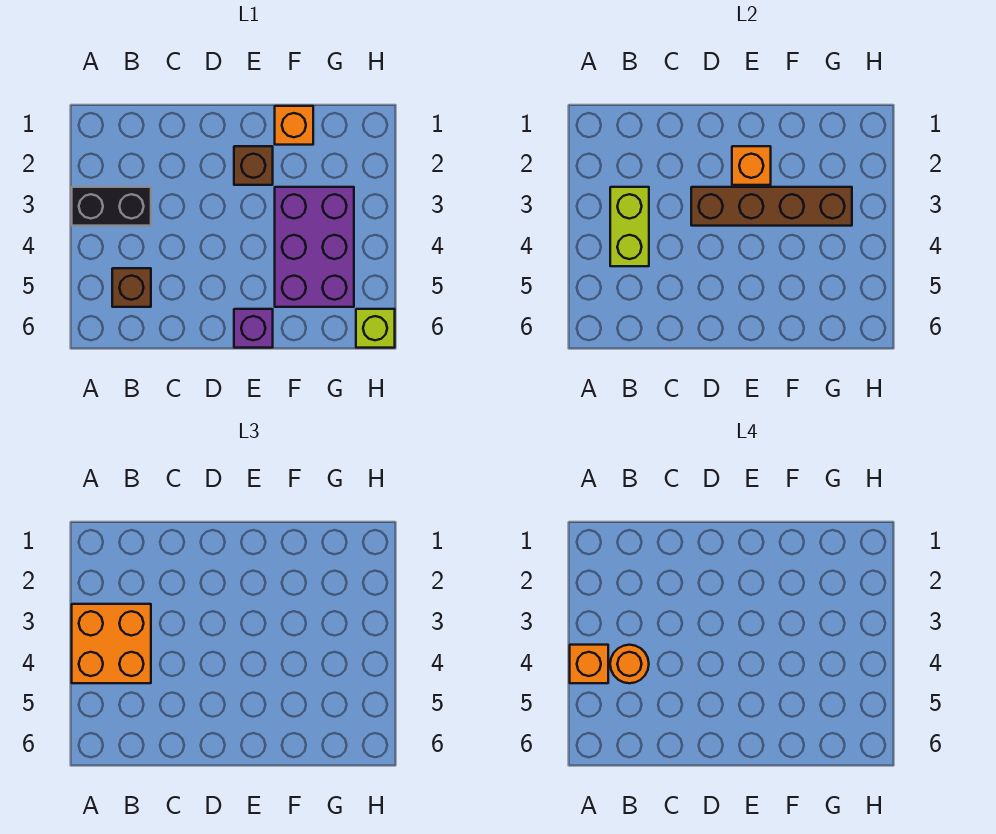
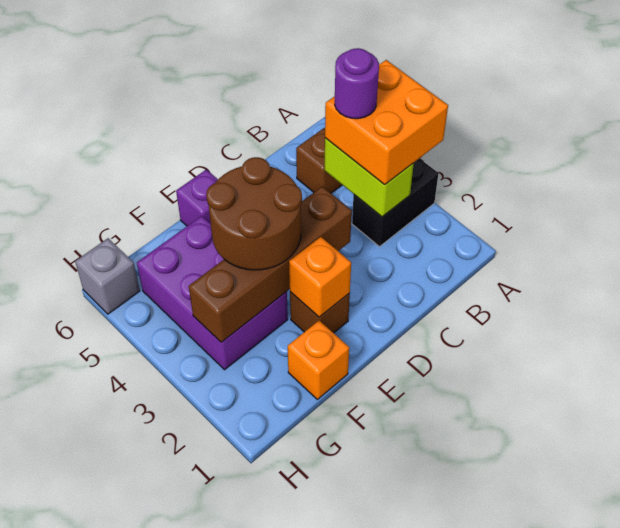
orange brick A4 level 4 -> none
orange round brick B4 level 4 -> purple round brick B4 level 4
none -> brown round brick E3:F4 level 3
lime brick H6 level 1 -> grey brick H6 level 1

